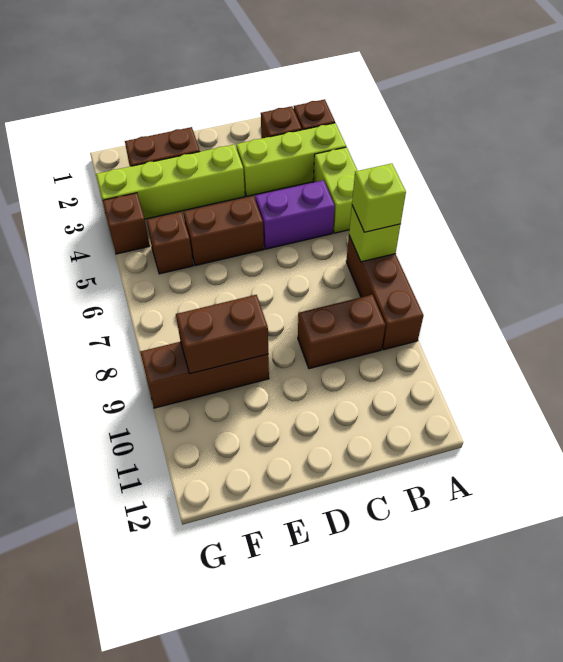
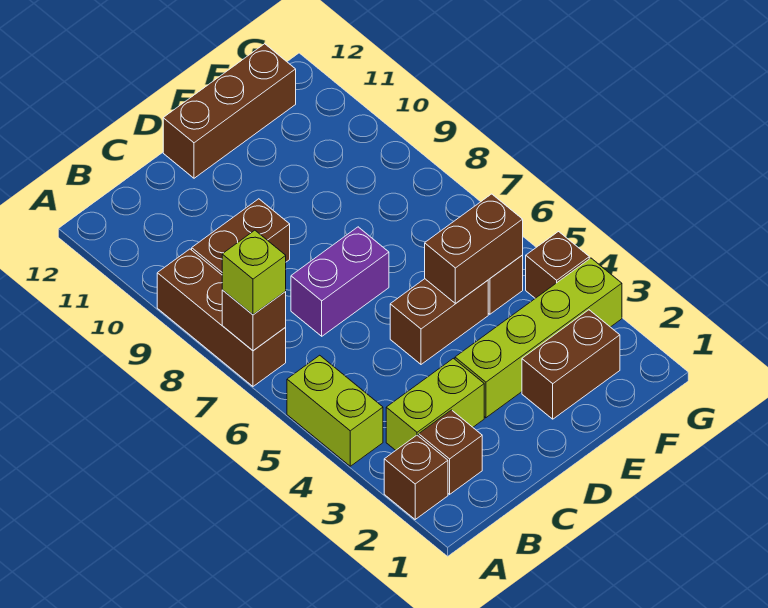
lime brick A3:C3 level 1 -> lime brick B3:C3 level 1
lime brick A7 level 2 -> brown brick A7 level 2
purple brick B5:C5 level 1 -> purple brick C7:D7 level 1
brown brick E9:G9 level 1 -> brown brick D12:F12 level 1
brown brick E9:F9 level 2 -> brown brick E5:F5 level 2

